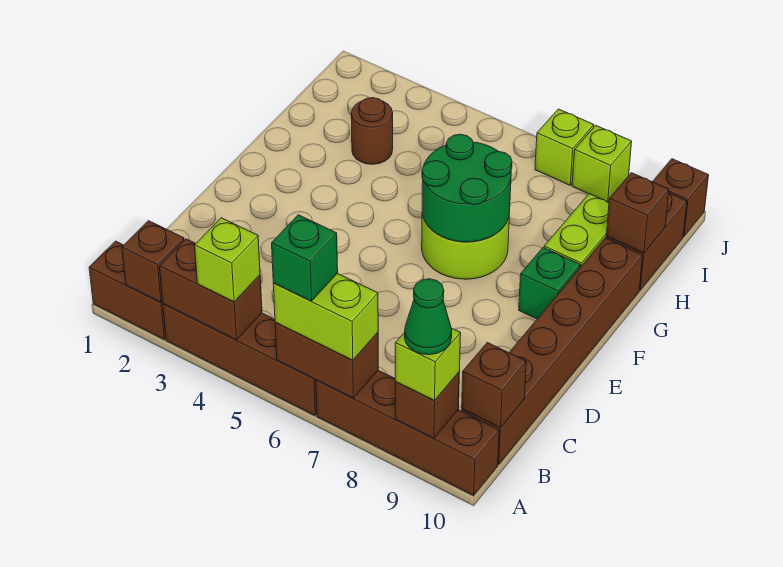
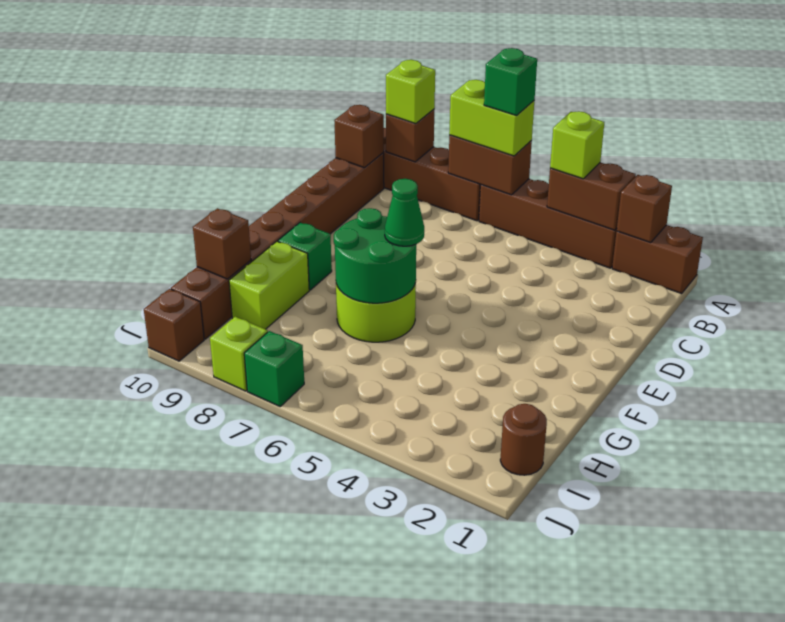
green cone A9 level 4 -> green cone F6 level 3
brown round brick H3 level 1 -> brown round brick I1 level 1
lime brick J7 level 1 -> green brick J7 level 1

